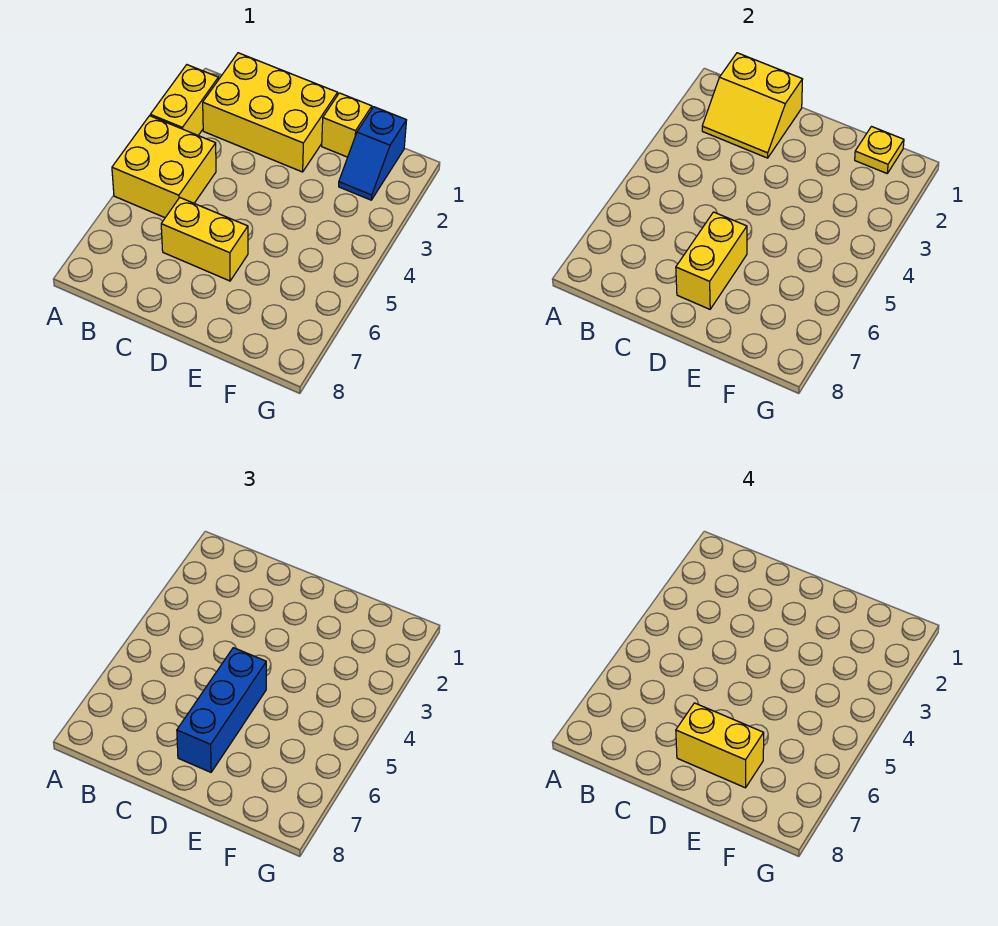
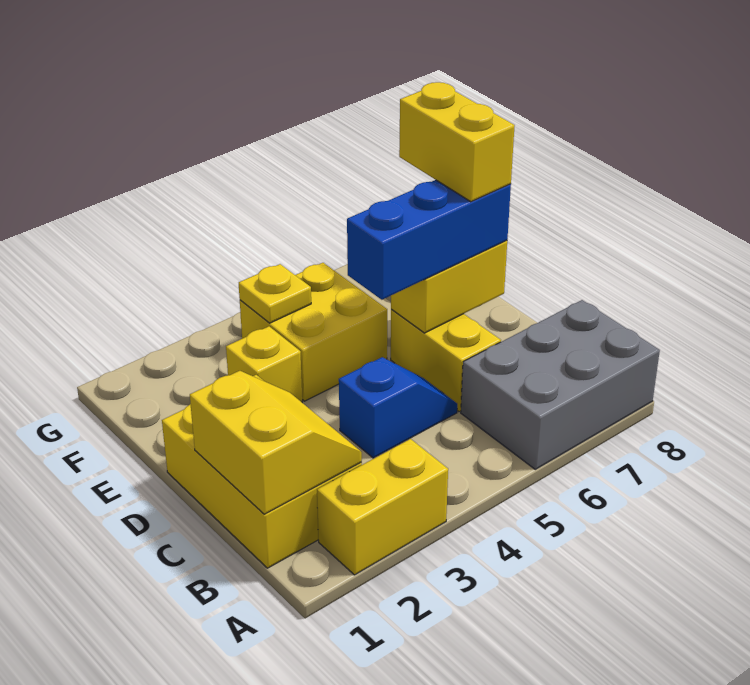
yellow brick A4:B5 level 1 -> yellow brick E4:F5 level 1
none -> grey brick A6:B8 level 1
yellow brick E1 level 1 -> yellow brick E3 level 1
blue slope F1:F2 level 1 top 1 -> blue slope C4:C5 level 1 top 4
yellow plate F1 level 2 -> yellow plate F4 level 2

